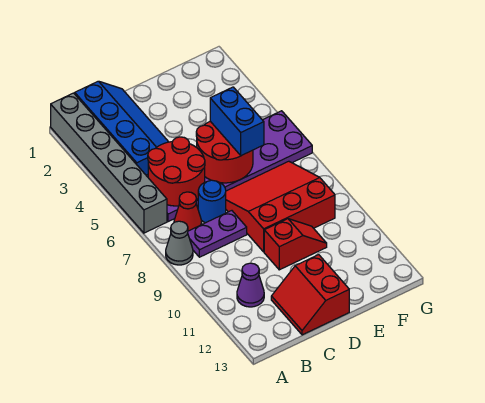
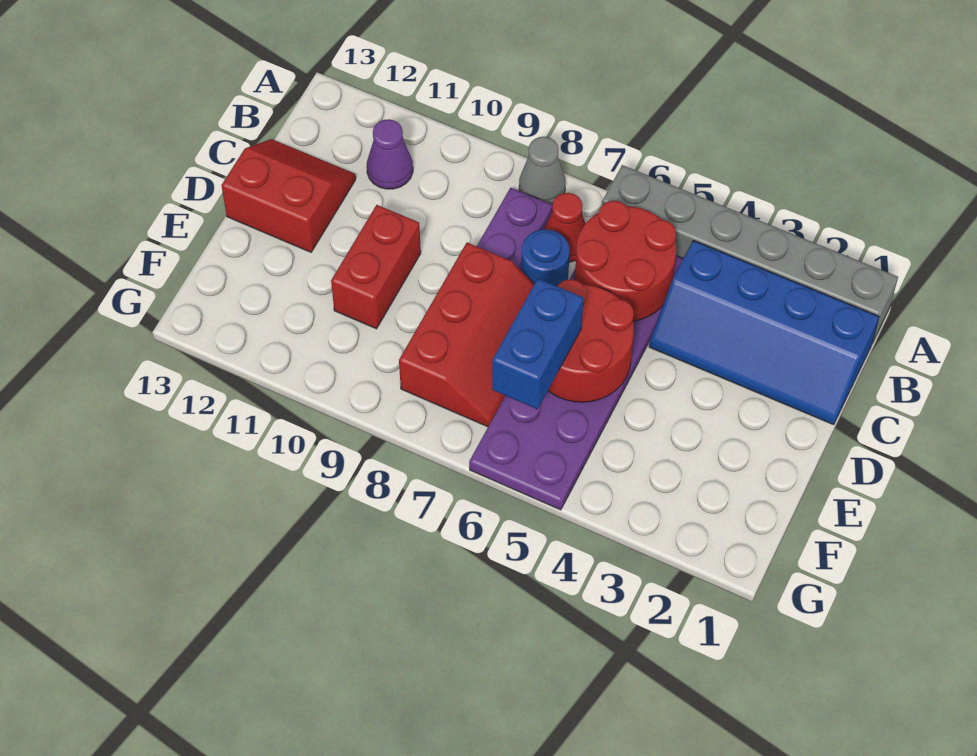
red slope D7:F9 level 1 top 9 -> red slope D7:F8 level 1 top 8
red slope D10:E10 level 1 top D -> red brick D10:E10 level 1
blue brick E5:E6 level 3 -> blue brick E6:F6 level 3

